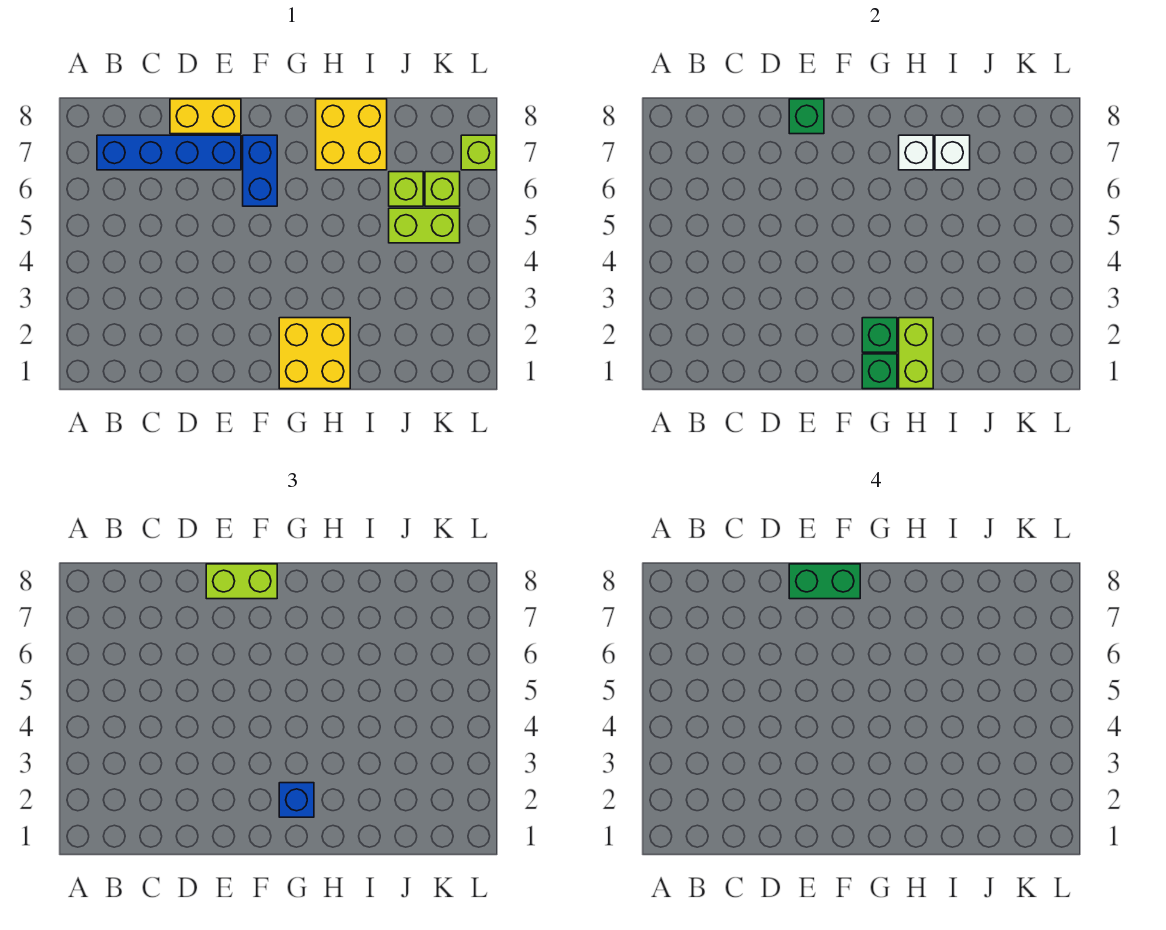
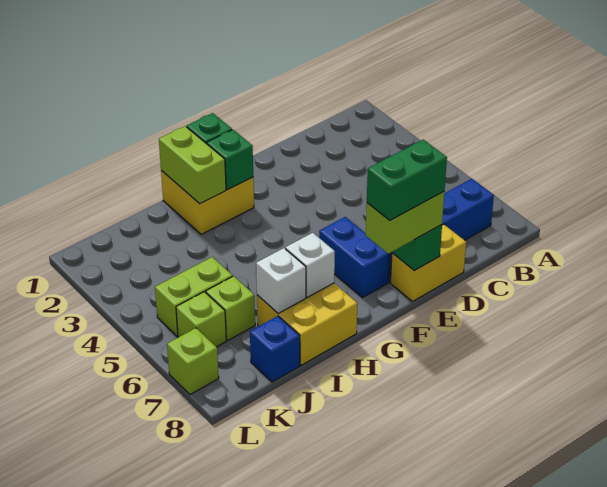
blue brick G2 level 3 -> blue brick J8 level 1

